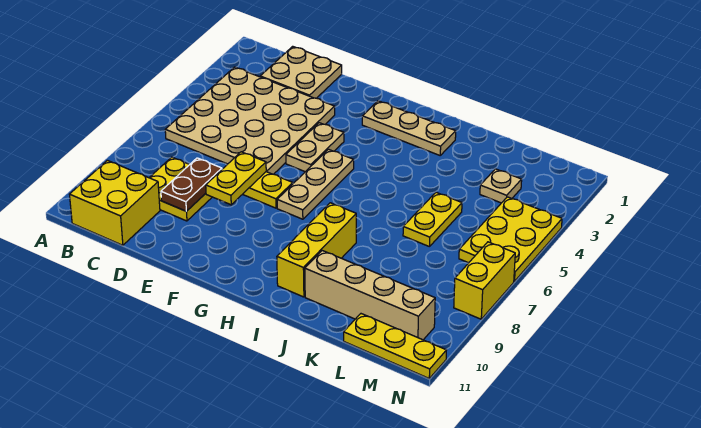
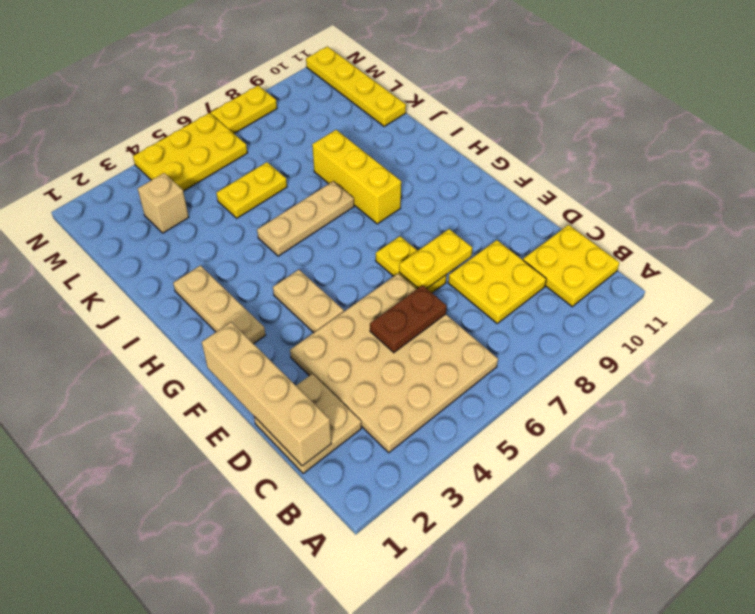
yellow brick B10:C11 level 1 -> yellow plate B10:C11 level 1
brown plate D8:D9 level 2 -> brown plate D5:D6 level 2
tan plate F4:F5 level 1 -> tan plate F4:G4 level 1
tan plate G5:G7 level 1 -> tan plate I5:I7 level 1
yellow brick I8:I10 level 1 -> yellow brick H8:J8 level 1
tan brick J10:M10 level 1 -> tan brick C1:F1 level 2
tan plate L3 level 1 -> tan brick L3 level 1
yellow plate L11:N11 level 1 -> yellow plate K11:N11 level 1
yellow brick N7:N8 level 1 -> yellow plate N7:N8 level 1

